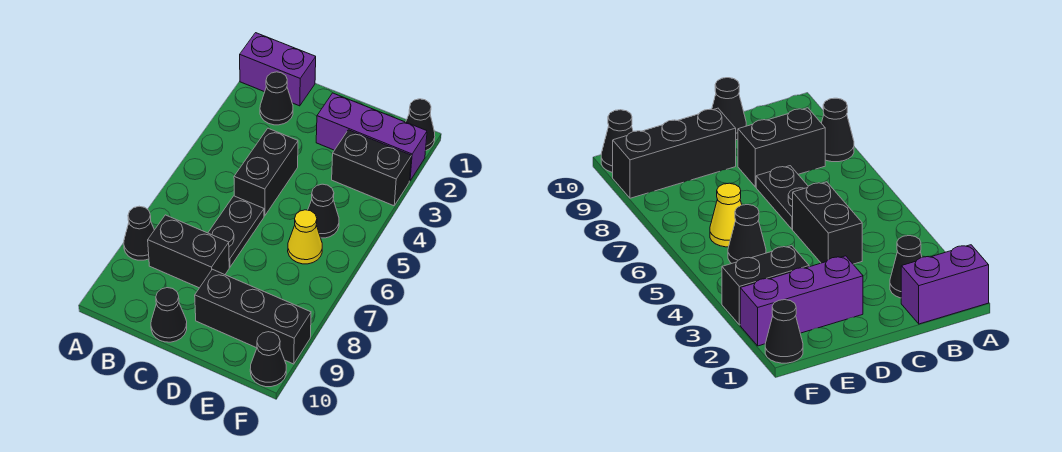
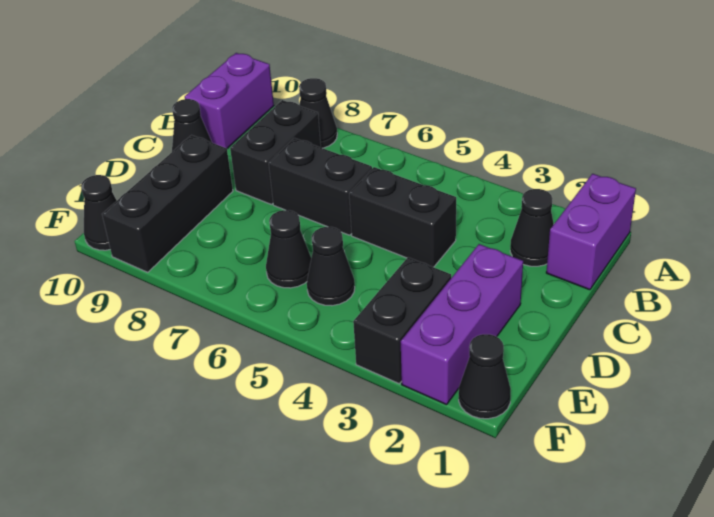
none -> purple brick A10:B10 level 1
black plate C6:C7 level 1 -> black brick C6:C7 level 1
yellow cone E6 level 1 -> black cone E6 level 1

